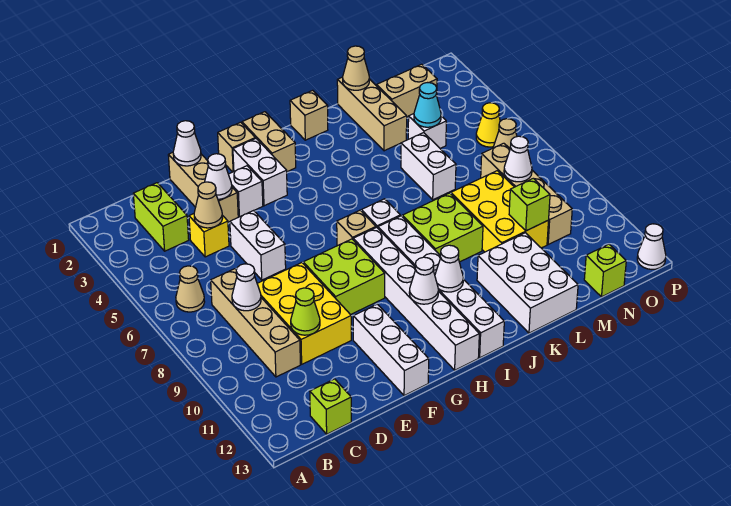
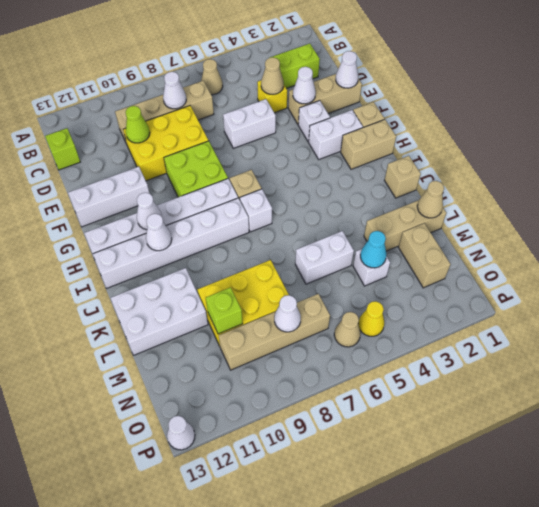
lime brick J8:K9 level 1 -> none
lime brick N13 level 1 -> none

